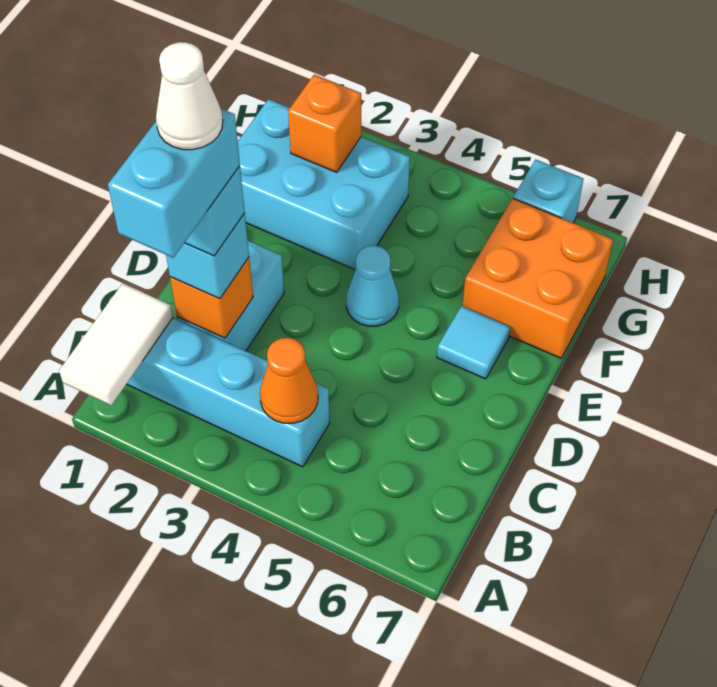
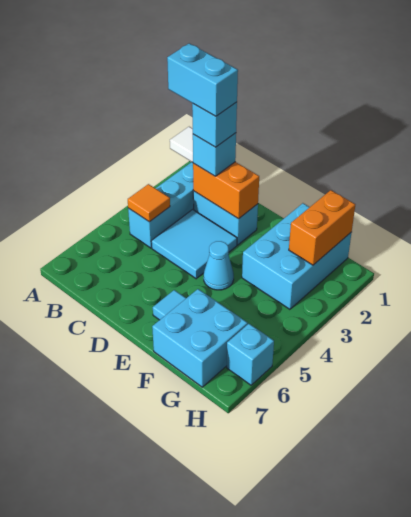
orange cone B4 level 2 -> orange tile B4 level 2
orange brick C2 level 2 -> orange brick C2:D2 level 2
white cone C2 level 6 -> none
none -> cyan tile C3:D4 level 1
orange brick F6:G7 level 1 -> cyan brick F6:G7 level 1
orange brick G2 level 2 -> orange brick G1:G2 level 2

